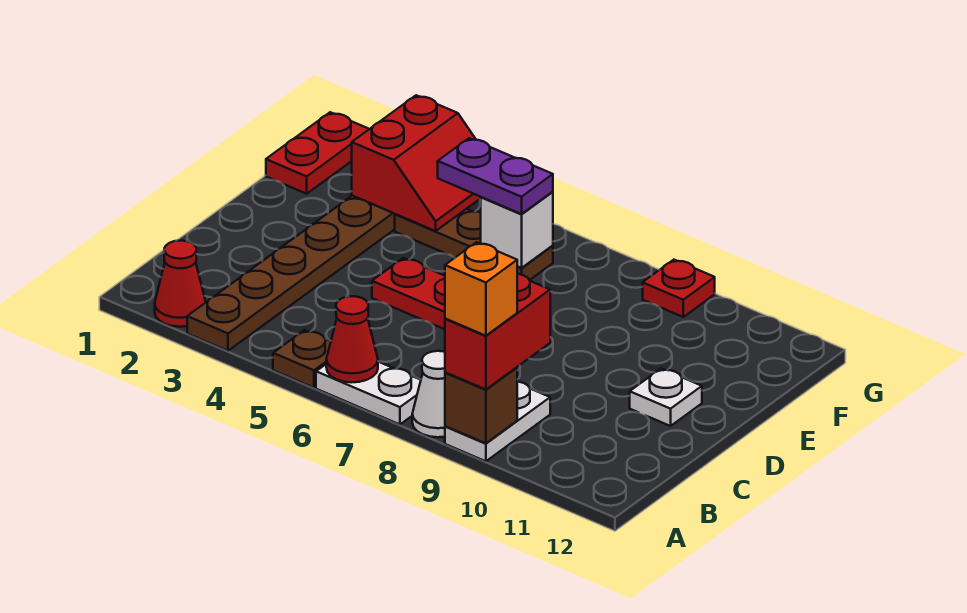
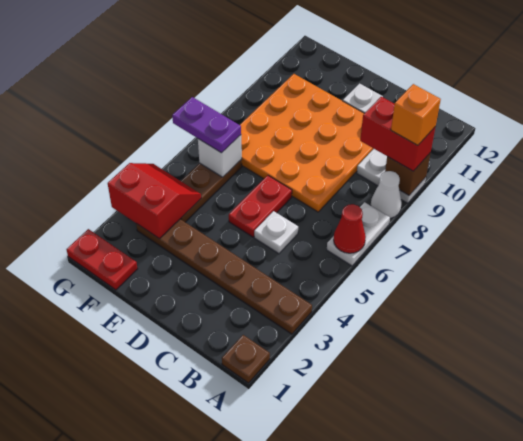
red cone A2 level 1 -> none
brown plate A5 level 1 -> brown plate A1 level 1
none -> white plate C5 level 1
none -> orange plate C7:F10 level 1
purple plate F5:F6 level 3 -> purple plate F6:G6 level 3
red plate G9 level 1 -> none

